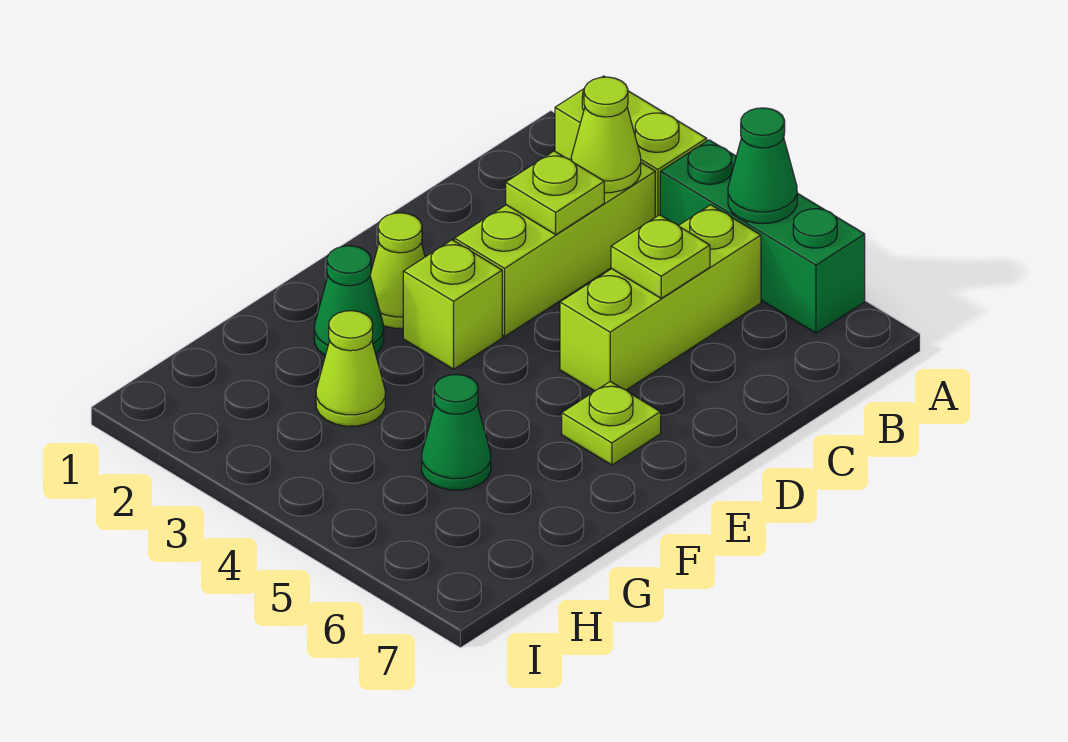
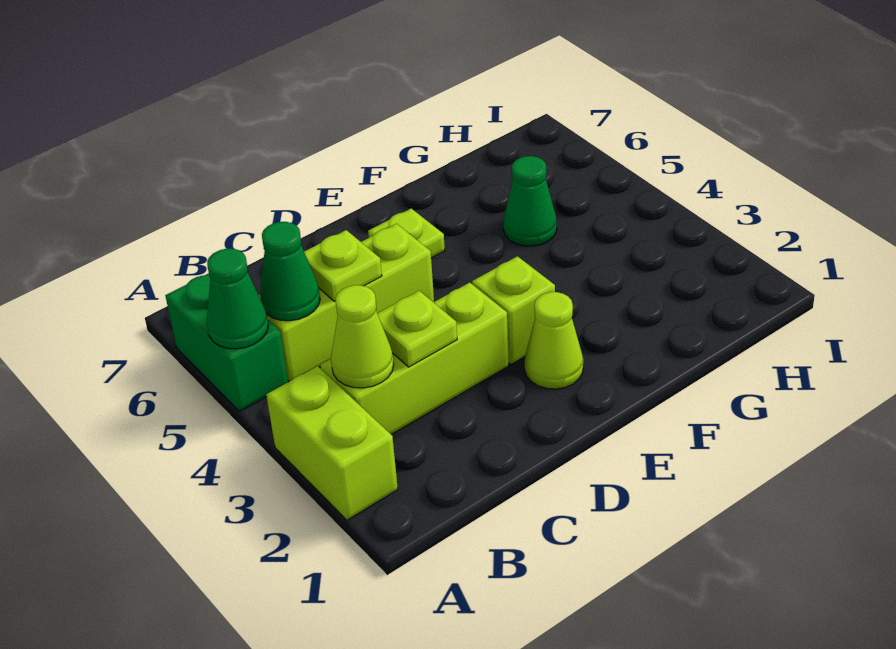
green brick A4:A6 level 1 -> green brick A5:A6 level 1
green cone F2 level 1 -> green cone B5 level 2
lime cone G3 level 1 -> none

